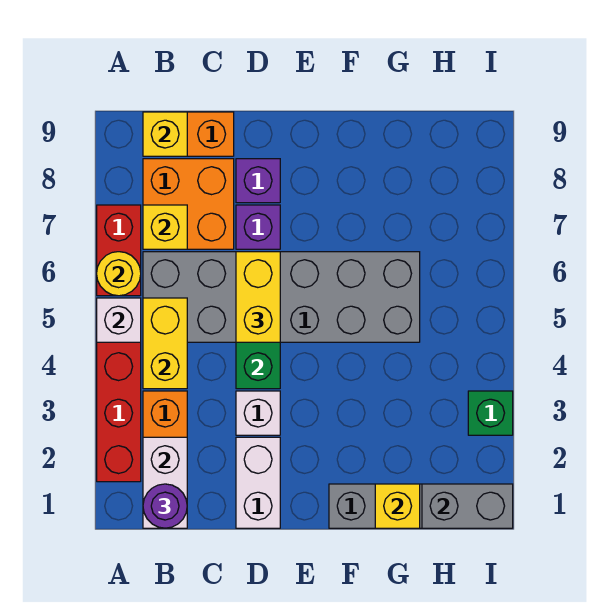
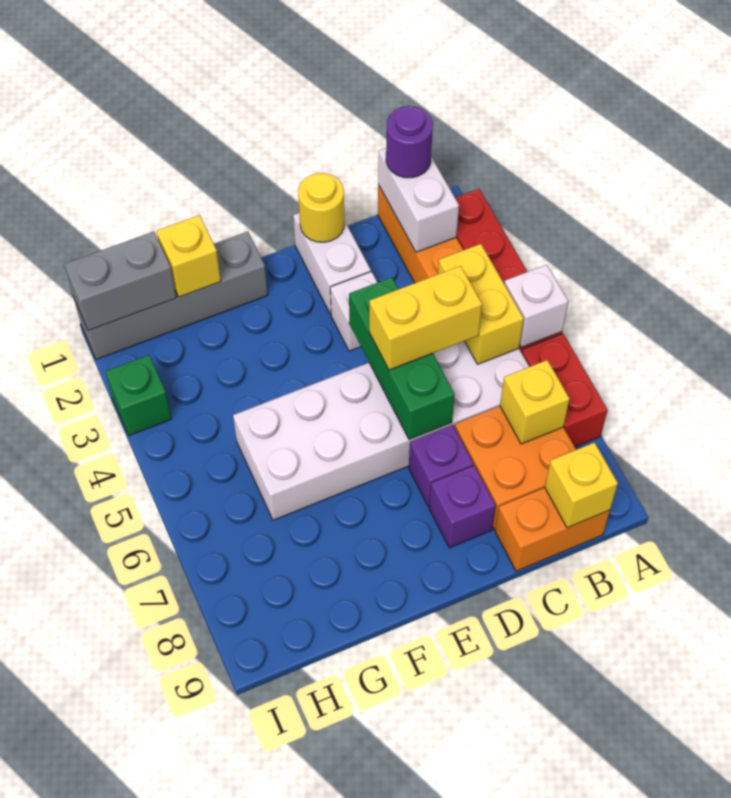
yellow round brick A6 level 2 -> yellow round brick D1 level 2
grey brick B5:G6 level 1 -> white brick B5:G6 level 1
yellow brick D5:D6 level 3 -> yellow brick C5:D5 level 3

